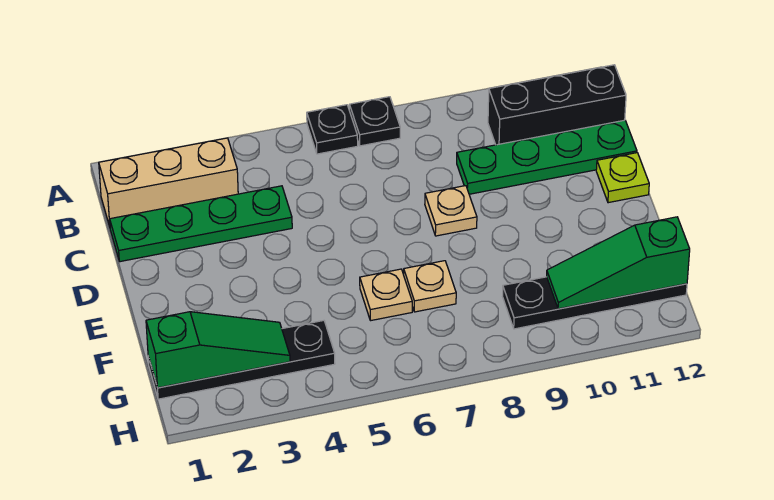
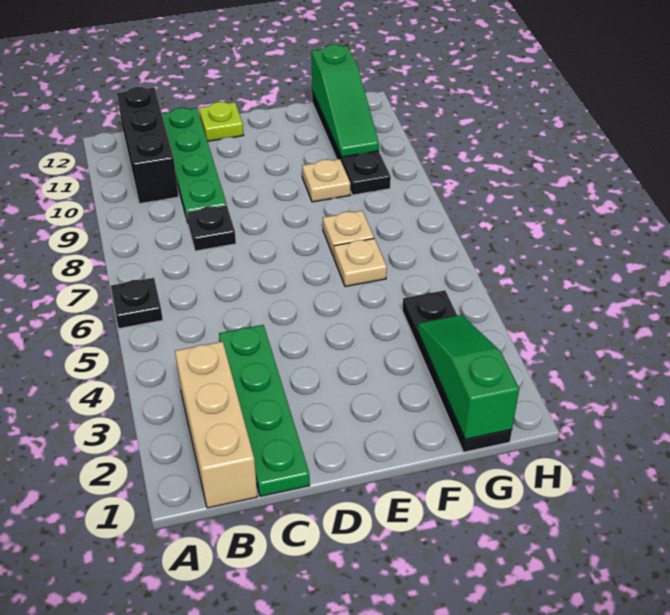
black plate A7 level 1 -> black plate C8 level 1
tan plate D8 level 1 -> tan plate F9 level 1

